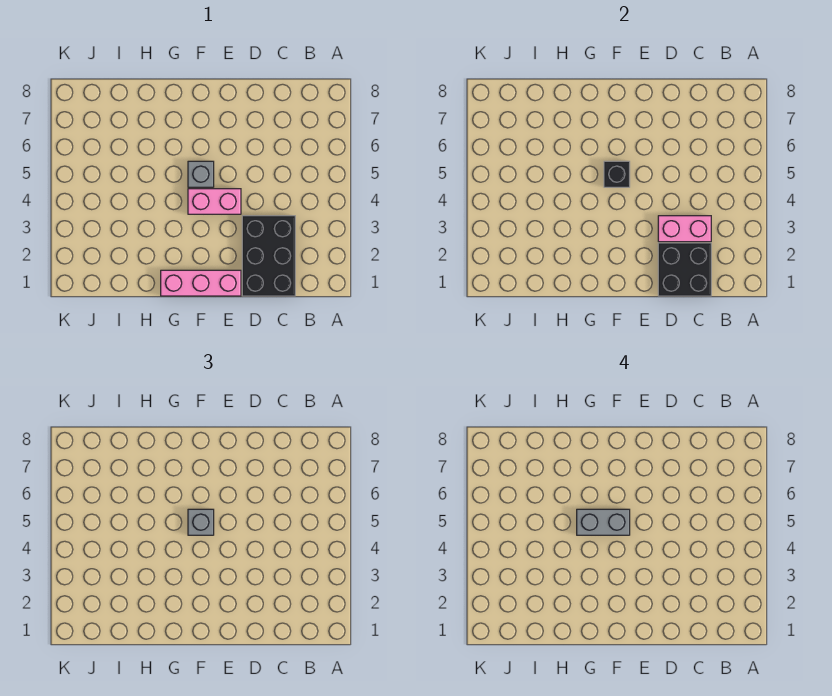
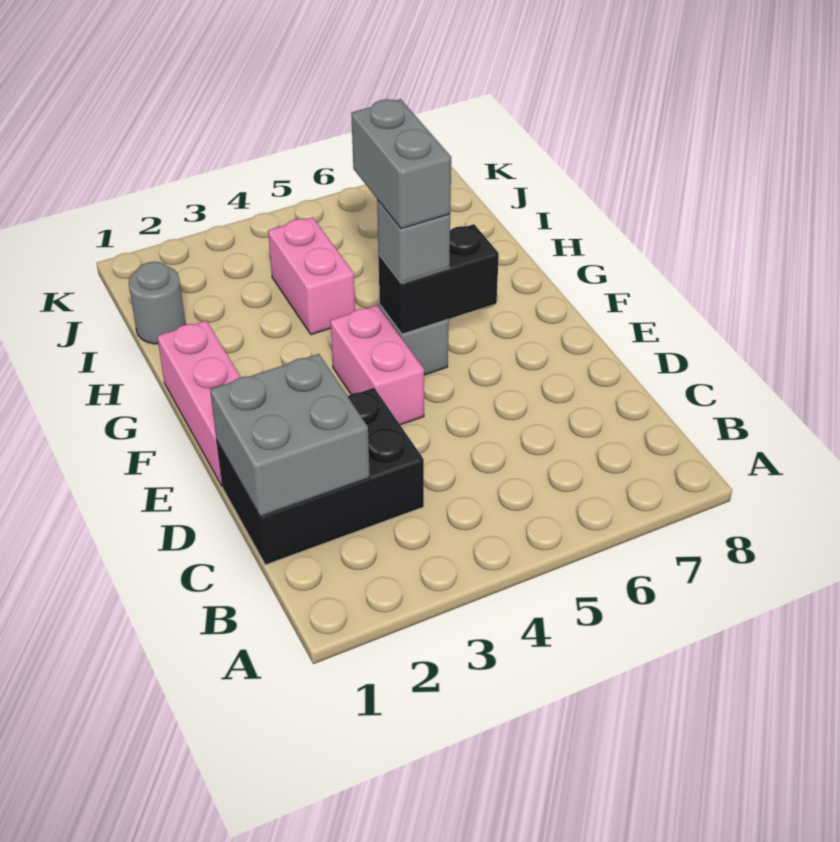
black brick C1:D2 level 2 -> grey brick C1:D2 level 2
pink brick C3:D3 level 2 -> pink brick H4:I4 level 1
black brick F5 level 2 -> black brick F5:F6 level 2
none -> grey round brick I1 level 1

